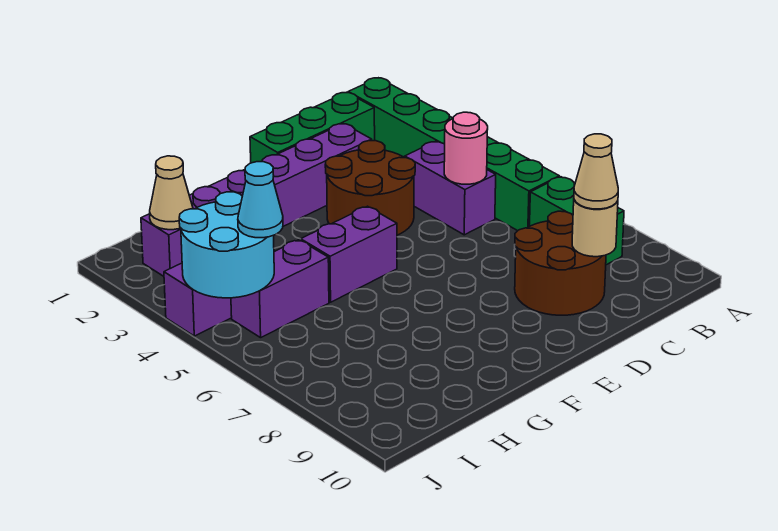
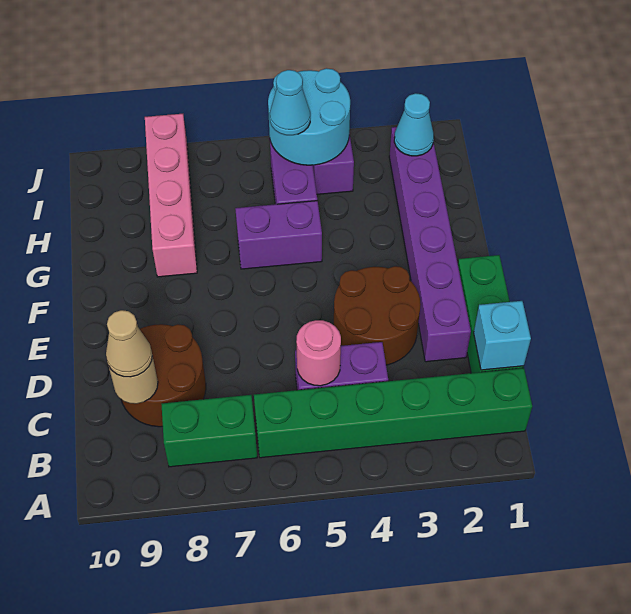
none -> cyan brick C1 level 2
purple brick F5:G5 level 1 -> purple brick G5:G6 level 1
none -> pink brick G8:J8 level 1
tan cone I2 level 2 -> cyan cone I2 level 2

